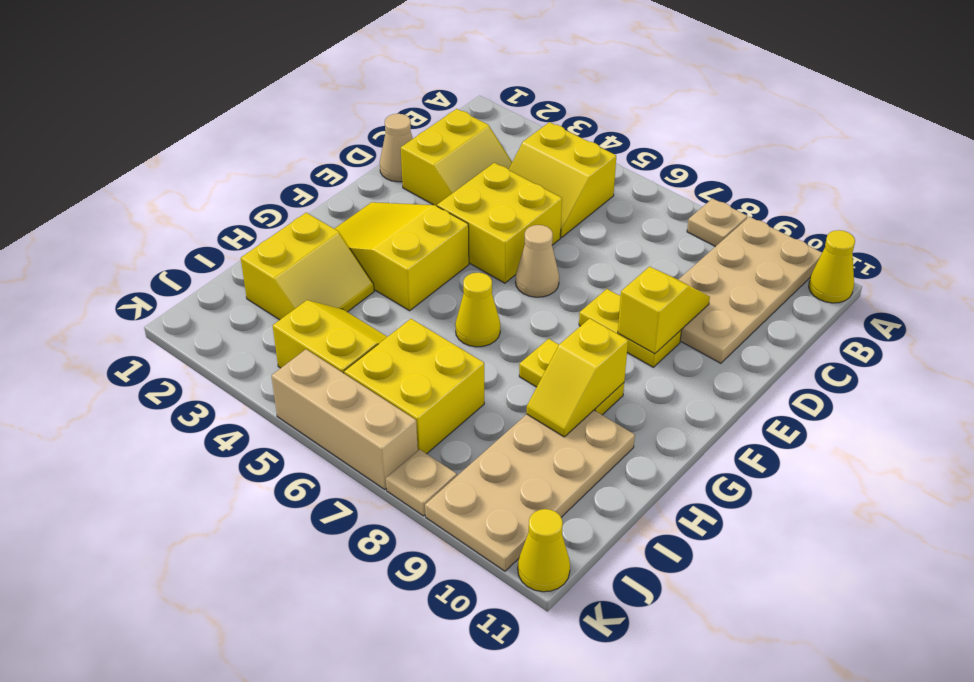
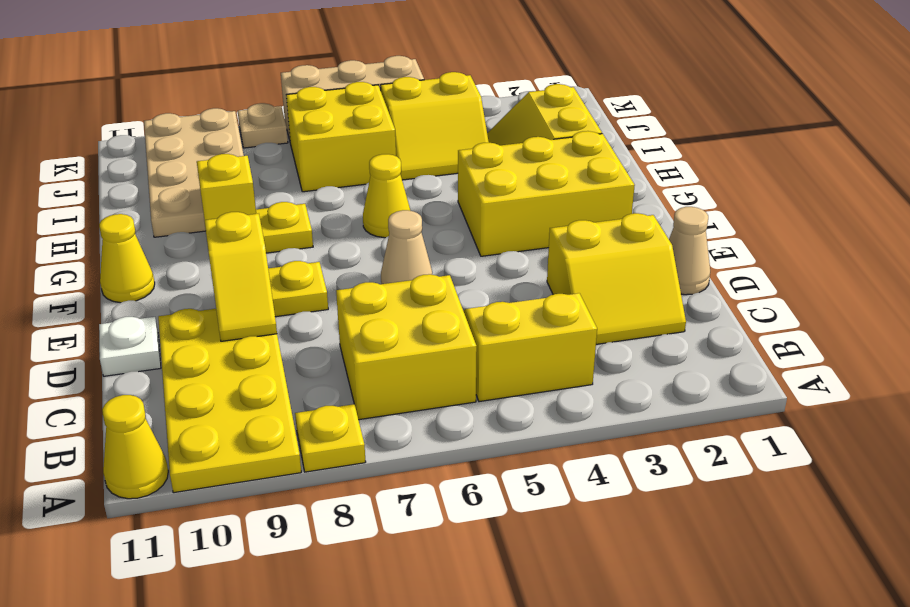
tan plate A8 level 1 -> yellow plate A8 level 1
tan plate A9:D10 level 1 -> yellow plate A9:D10 level 1
yellow slope C2:D3 level 1 top 2 -> yellow slope C2:D3 level 1 top D
yellow brick D4:E5 level 1 -> yellow brick B6:C7 level 1
none -> white plate D11 level 1
yellow slope F2:G4 level 1 top 4 -> yellow brick F2:G4 level 1
yellow cone K11 level 1 -> yellow cone F11 level 1

